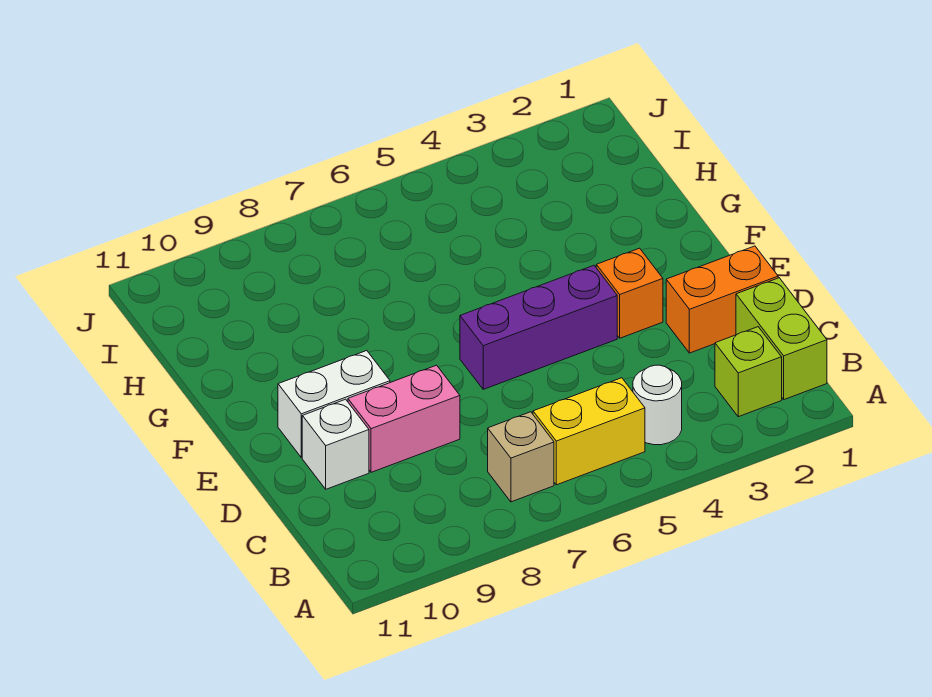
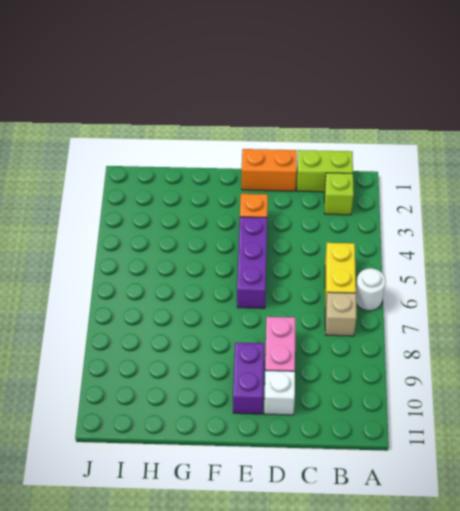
white round brick B4 level 1 -> white round brick A6 level 1
orange brick D1:D2 level 1 -> orange brick D1:E1 level 1
white brick E9:E10 level 1 -> purple brick E9:E10 level 1

